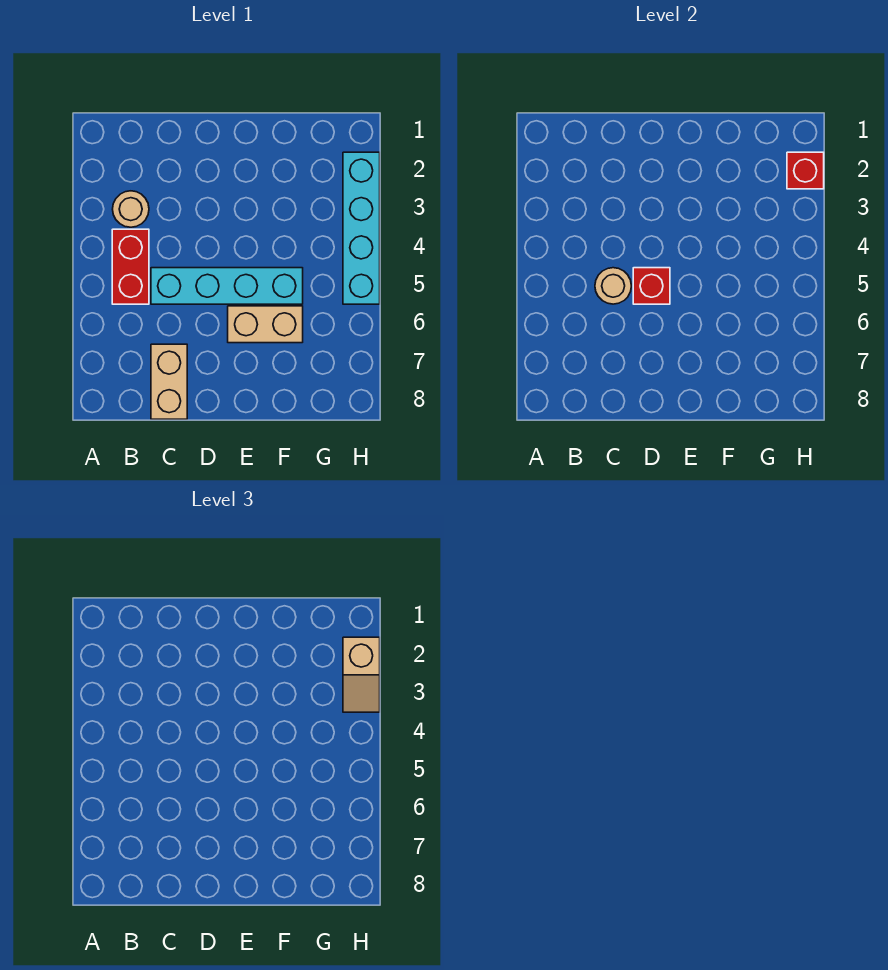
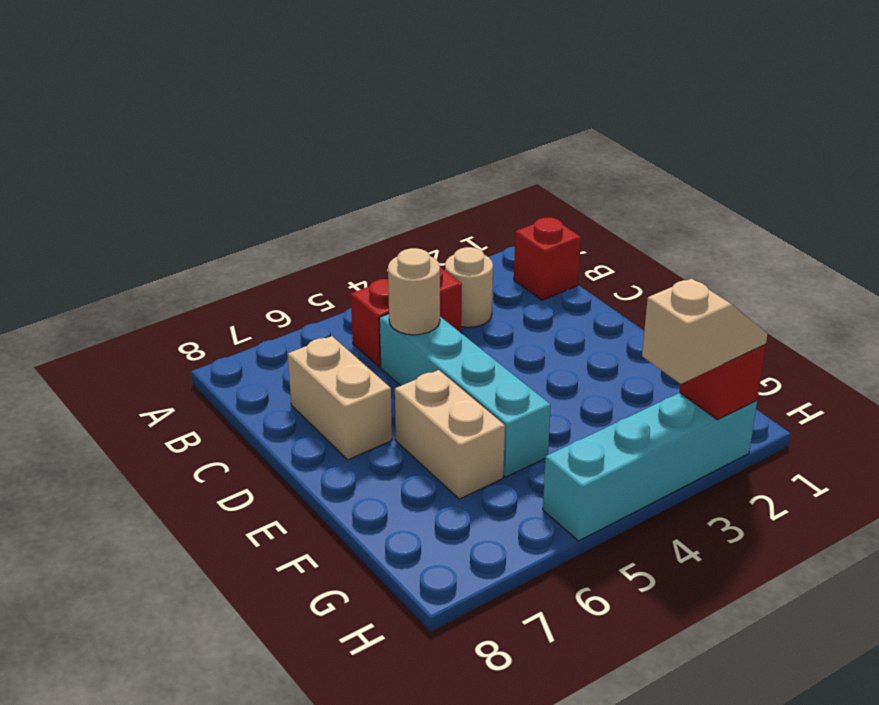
tan brick C7:C8 level 1 -> tan brick C7:D7 level 1
red brick D5 level 2 -> red brick B1 level 1
tan slope H2:H3 level 3 top 2 -> tan slope H2:H3 level 3 top 3

